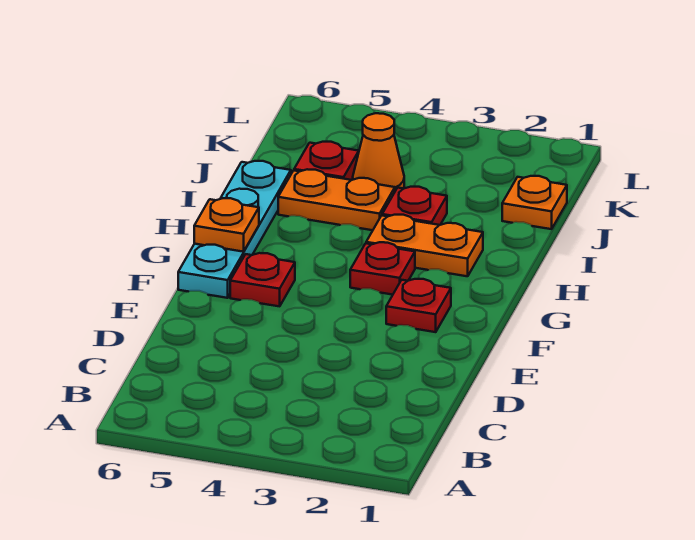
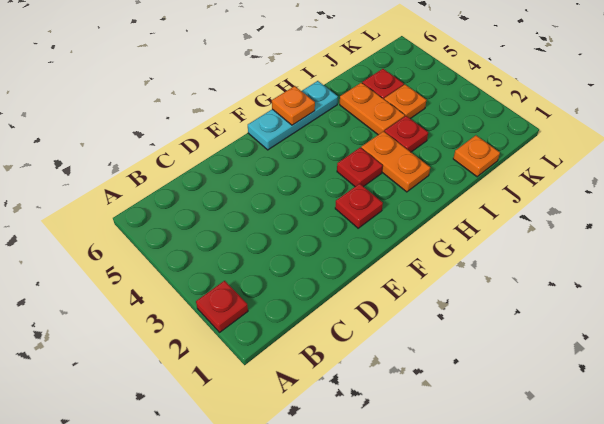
red plate F5 level 1 -> red plate A2 level 1
cyan plate F6:I6 level 1 -> cyan plate F6:H6 level 1
orange cone J4 level 1 -> orange plate J4 level 1

